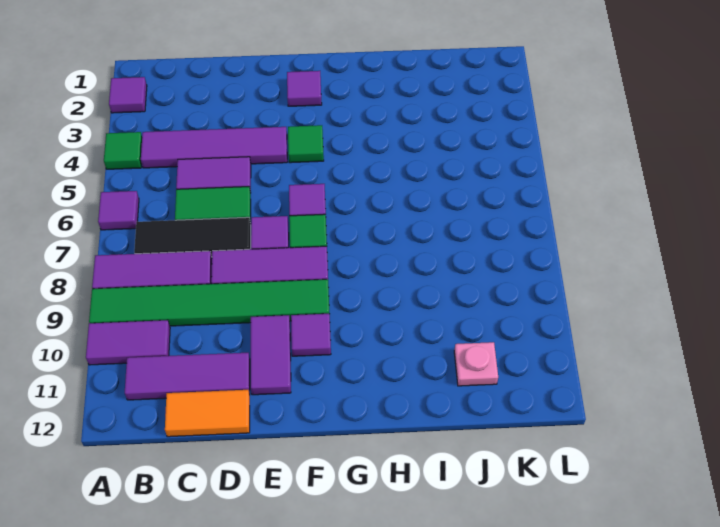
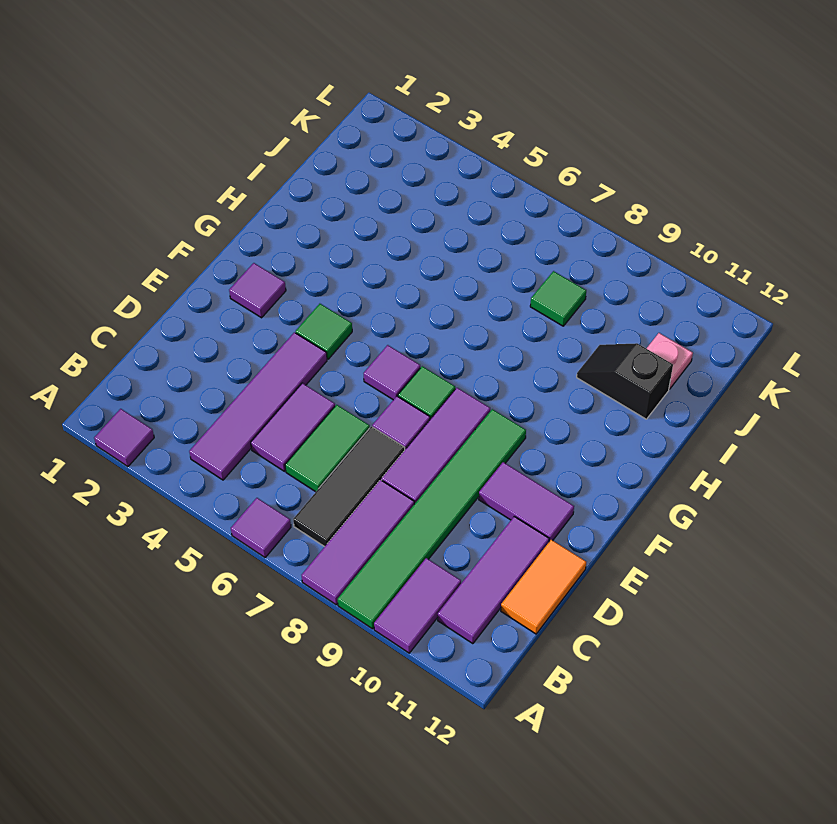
green tile A4 level 1 -> green tile J8 level 1
purple tile F10 level 1 -> none
none -> black slope I10:I11 level 1 top 11

